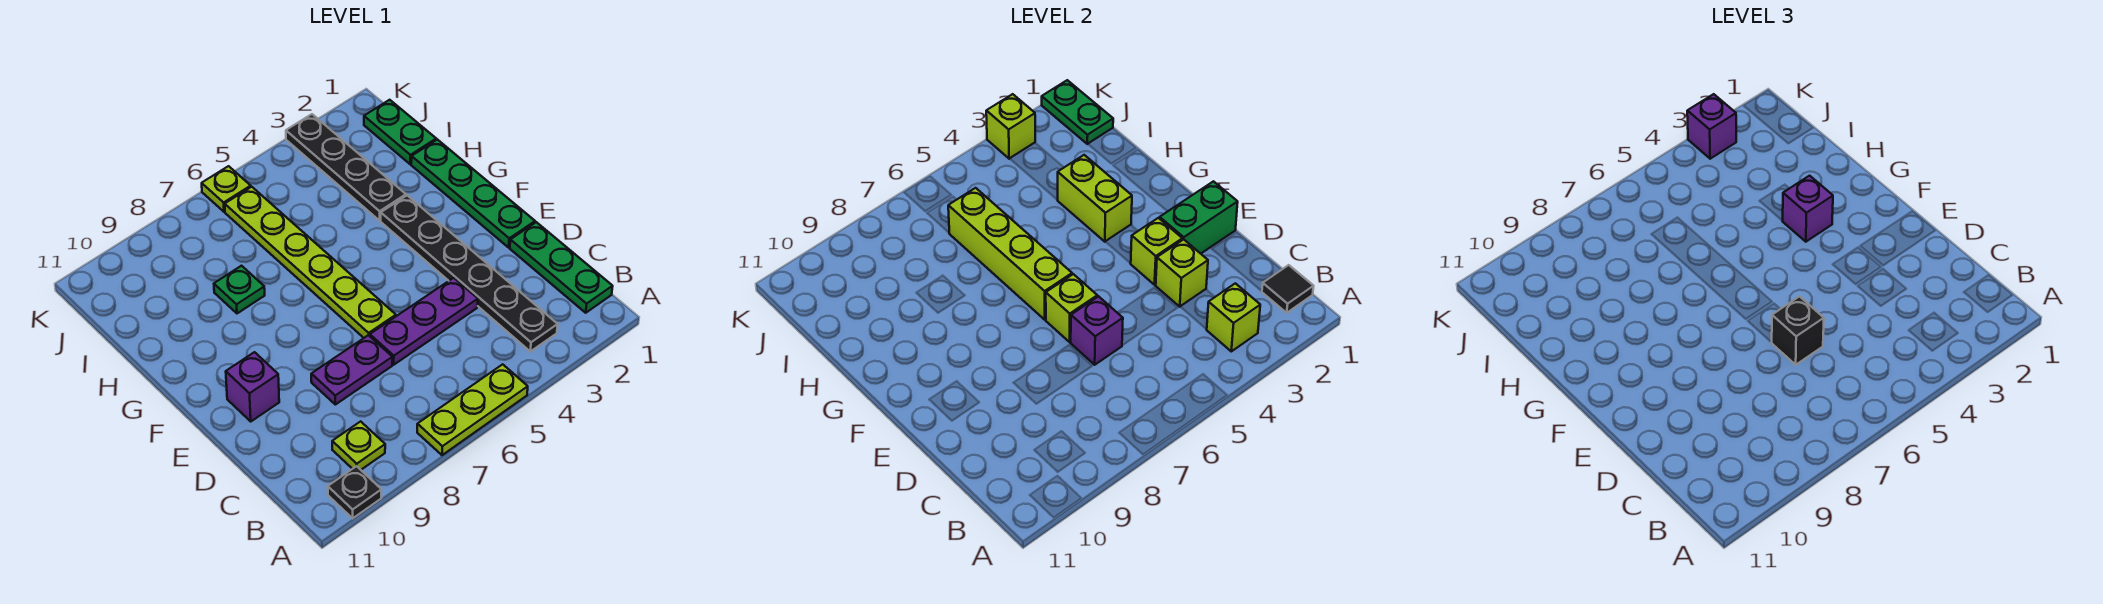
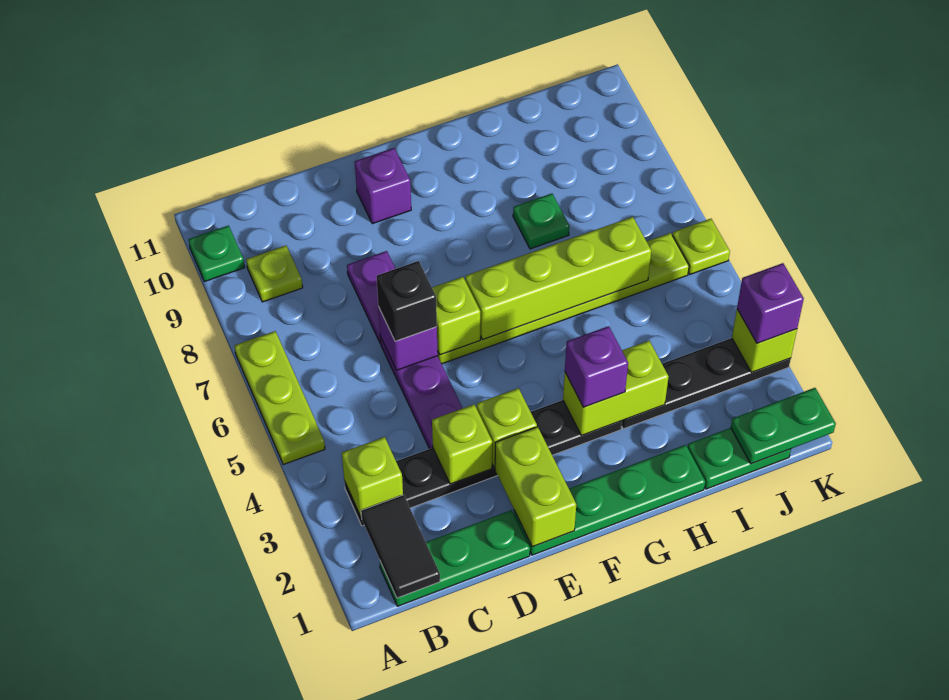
black plate A10 level 1 -> green plate A10 level 1
black tile B1 level 2 -> black tile B1:B2 level 2
green brick E1:E2 level 2 -> lime brick E1:E2 level 2

